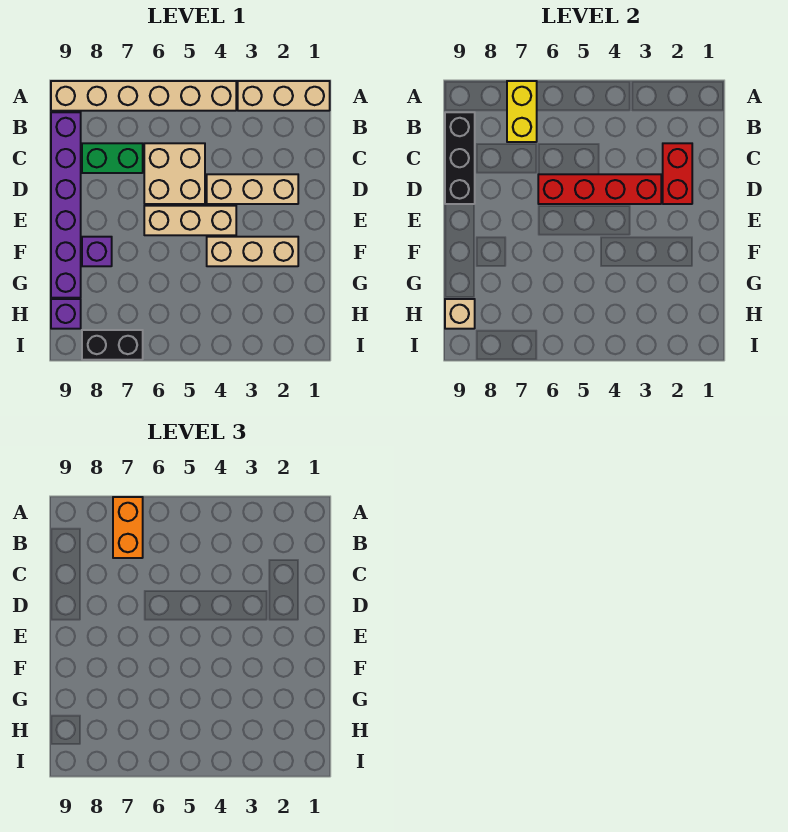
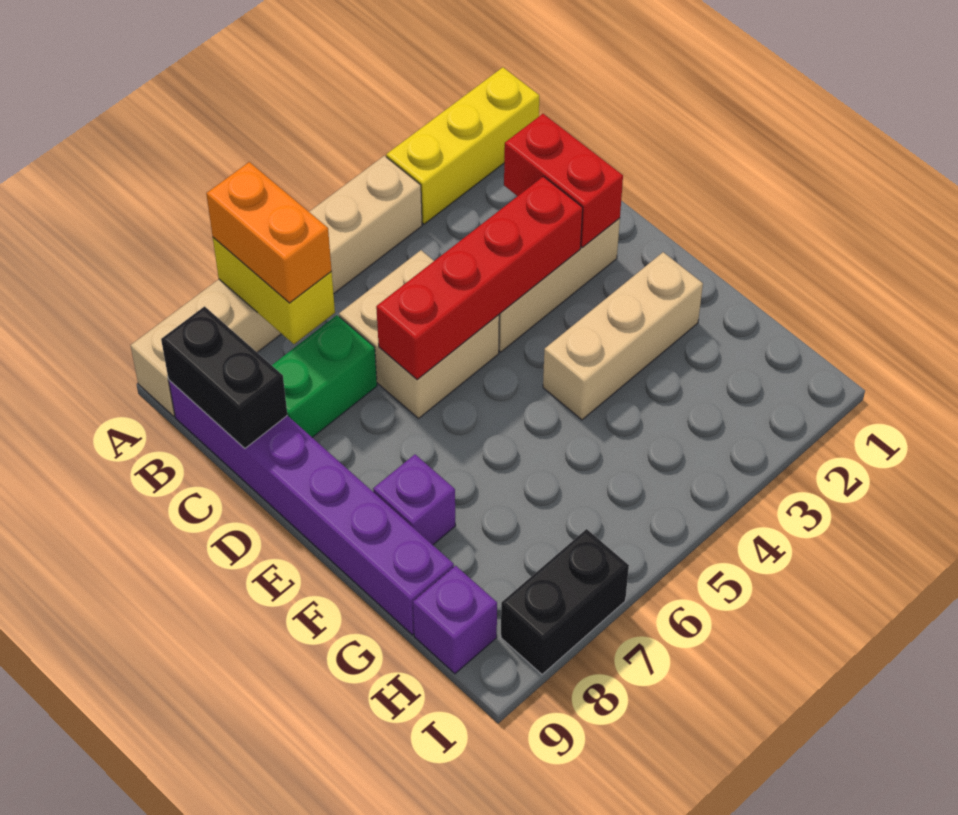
tan brick A1:A3 level 1 -> yellow brick A1:A3 level 1
black brick B9:D9 level 2 -> black brick B9:C9 level 2
tan brick E4:E6 level 1 -> none
tan brick H9 level 2 -> none

